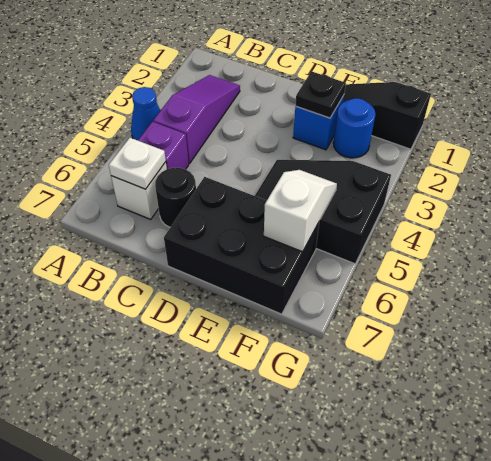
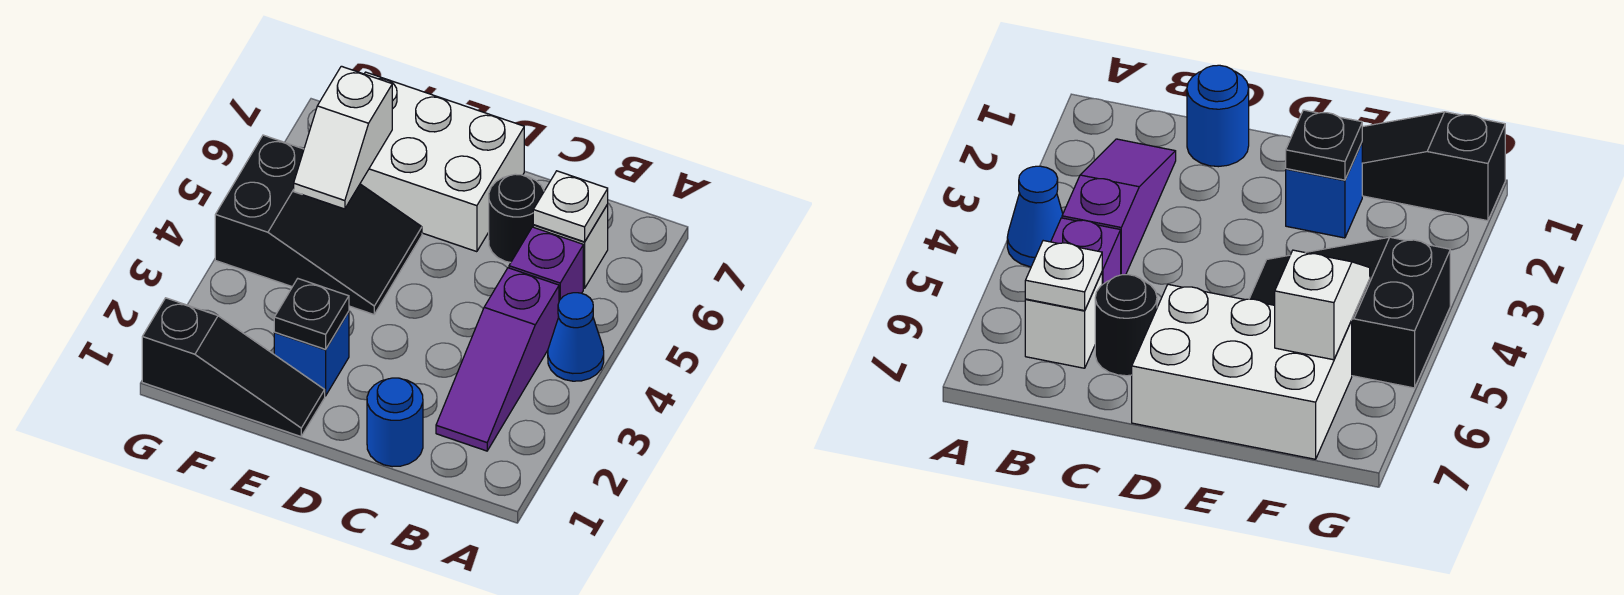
black brick D6:F7 level 1 -> white brick D6:F7 level 1
blue round brick F2 level 1 -> blue round brick C1 level 1

